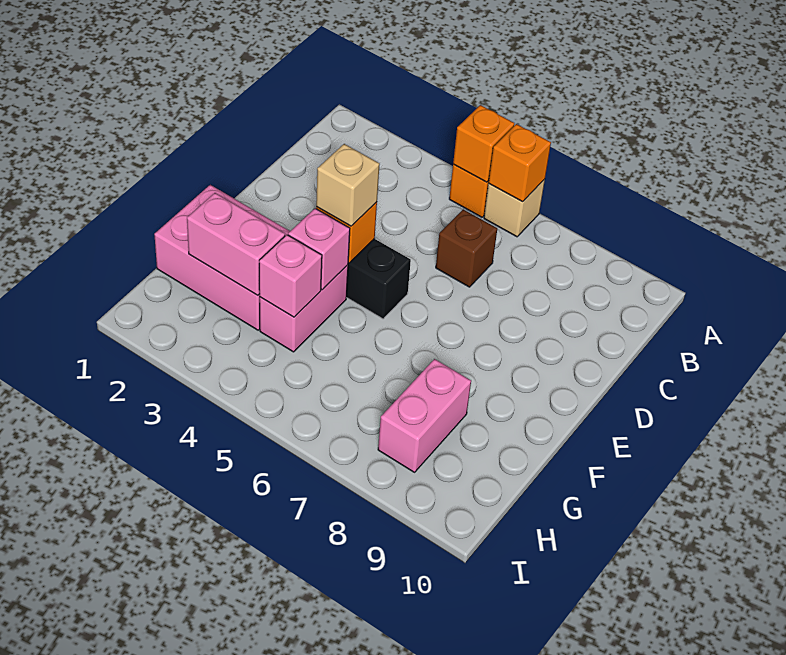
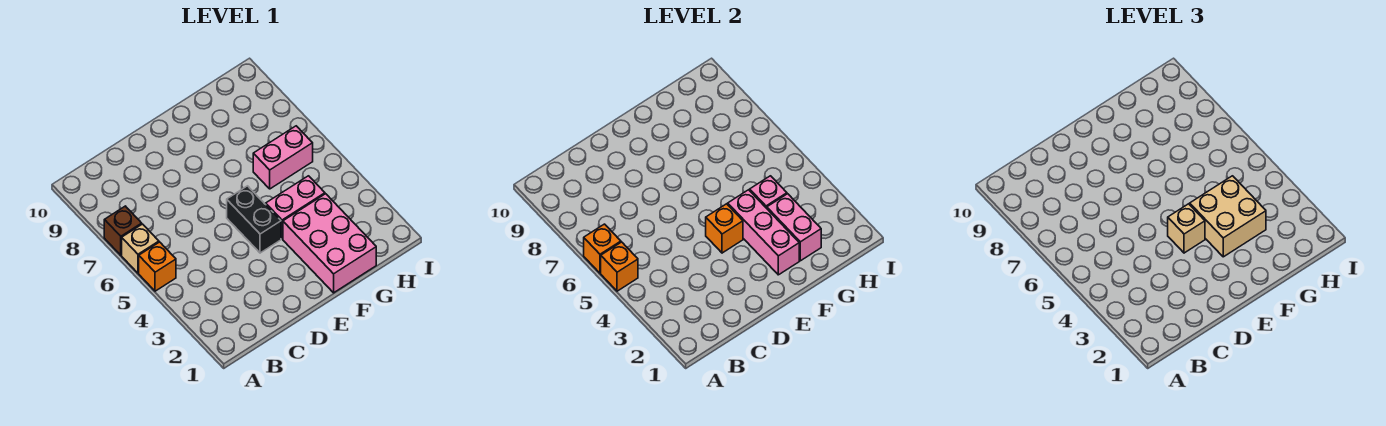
brown brick C6 level 1 -> brown brick A7 level 1
none -> tan brick F3:G4 level 3
pink brick F4 level 2 -> pink brick F2:F4 level 2
pink brick G8:H8 level 1 -> pink brick G6:H6 level 1

